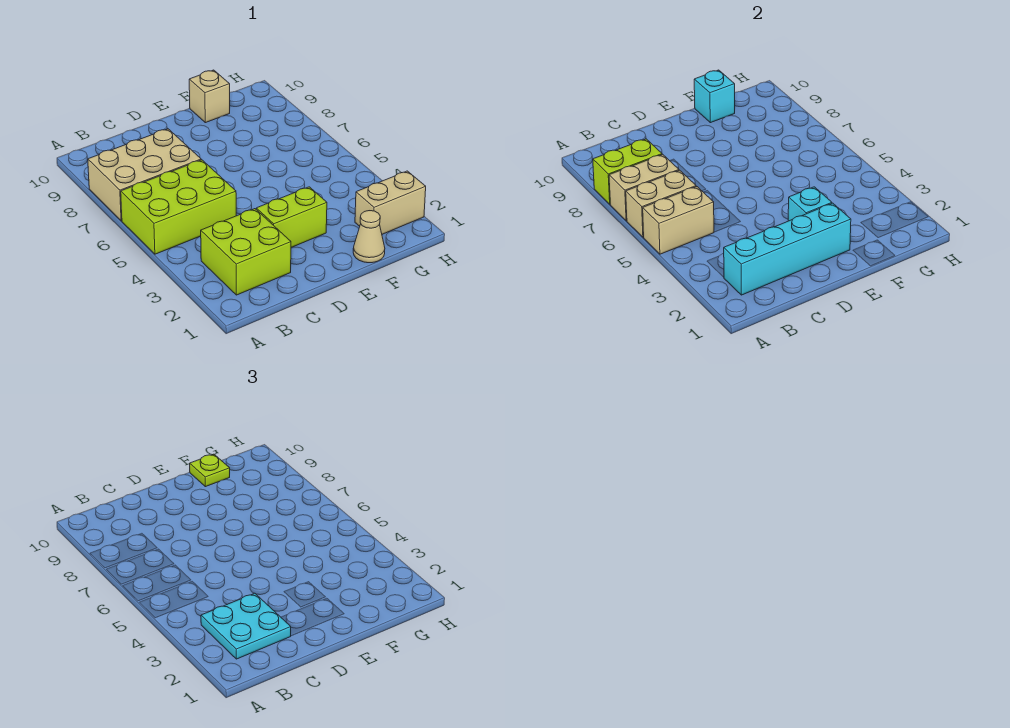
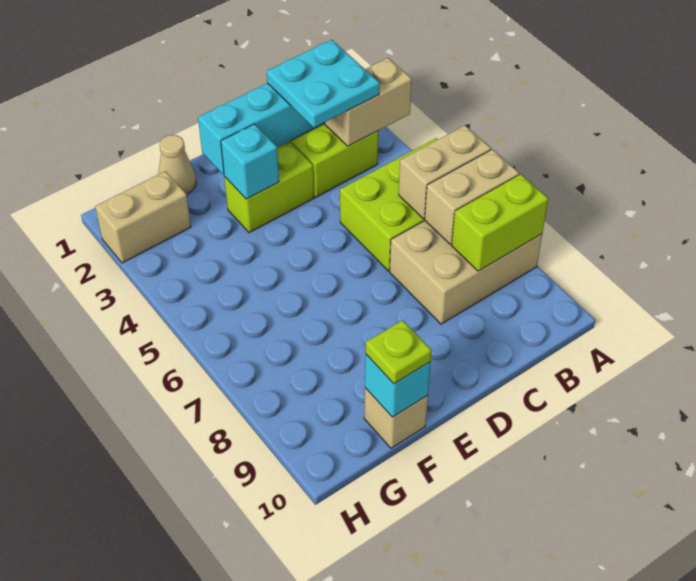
tan brick A5:B5 level 2 -> tan brick A3:B3 level 2

